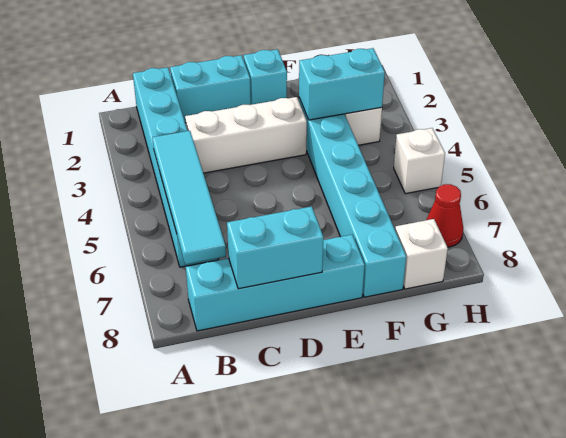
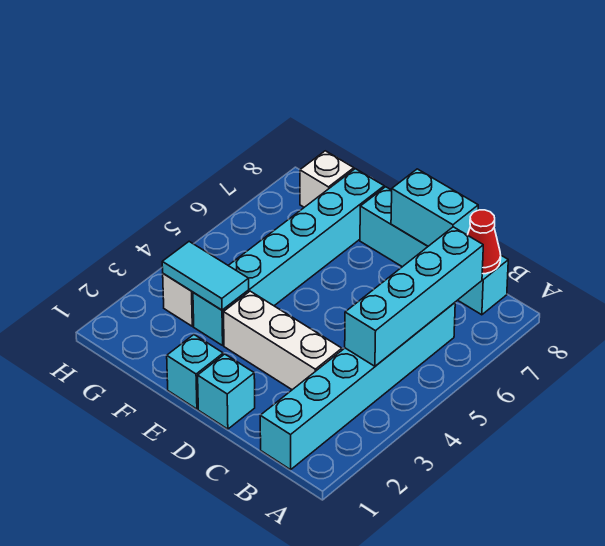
cyan tile B4:B7 level 2 -> cyan brick B4:B7 level 2
cyan brick C1:D1 level 1 -> cyan brick D1 level 1
cyan brick F3:G3 level 2 -> cyan tile F3:G3 level 2
white brick H5 level 1 -> none
red cone H7 level 1 -> red cone B8 level 2

